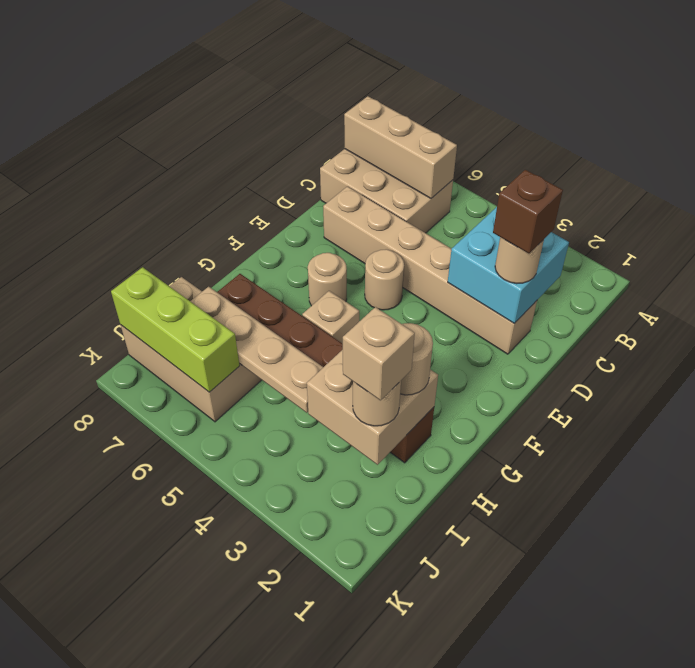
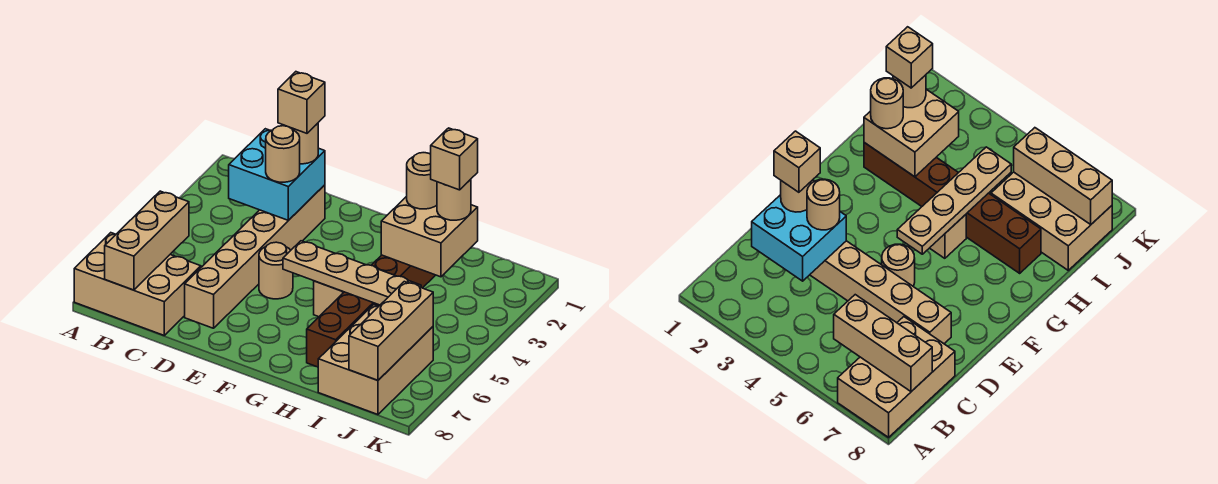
tan brick B6:C8 level 1 -> tan brick A7:C8 level 1
brown brick D2 level 4 -> tan brick D2 level 4
tan round brick F6 level 1 -> tan round brick D3 level 3
tan plate I4:I7 level 2 -> tan plate F5:I5 level 2
lime brick J6:J8 level 2 -> tan brick J6:J8 level 2

